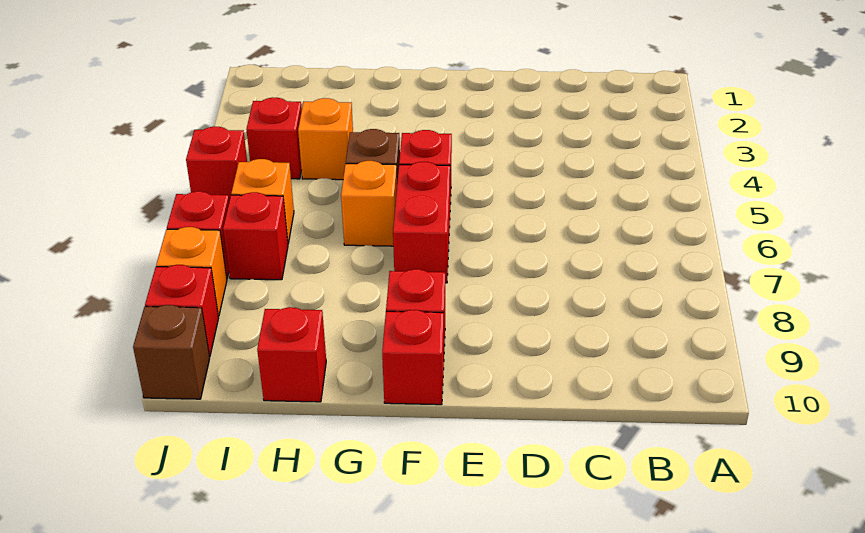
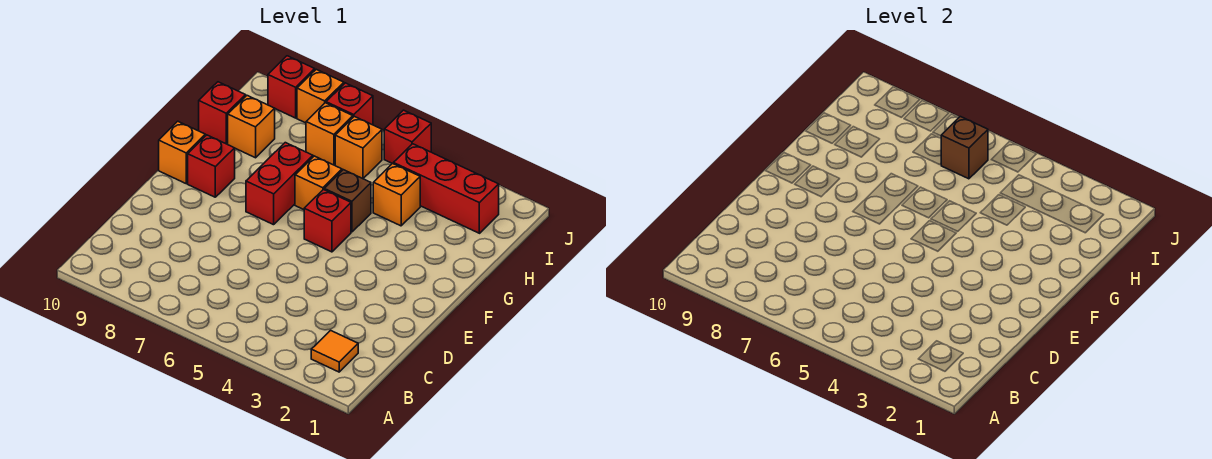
none -> orange tile B2 level 1
red brick F6:F7 level 1 -> red brick F7:G7 level 1
red brick F10 level 1 -> orange brick F10 level 1
none -> orange brick H9 level 1
red brick I4 level 1 -> red brick I2:I4 level 1
red brick I7 level 1 -> orange brick I7 level 1
brown brick J10 level 1 -> brown brick I6 level 2

